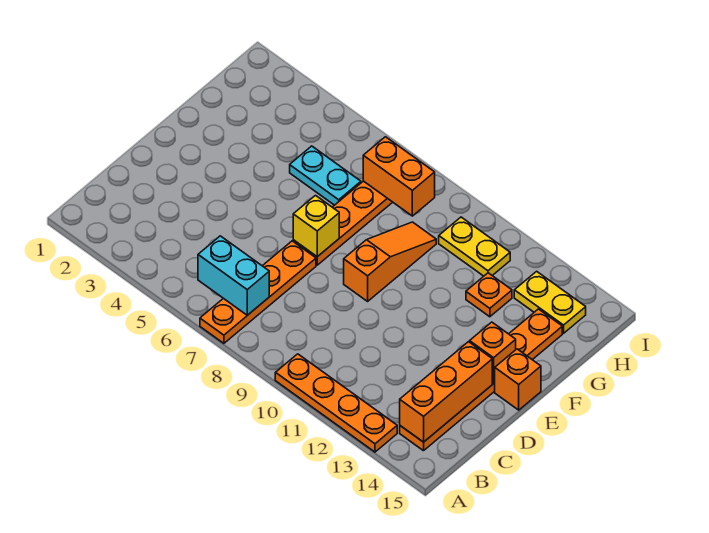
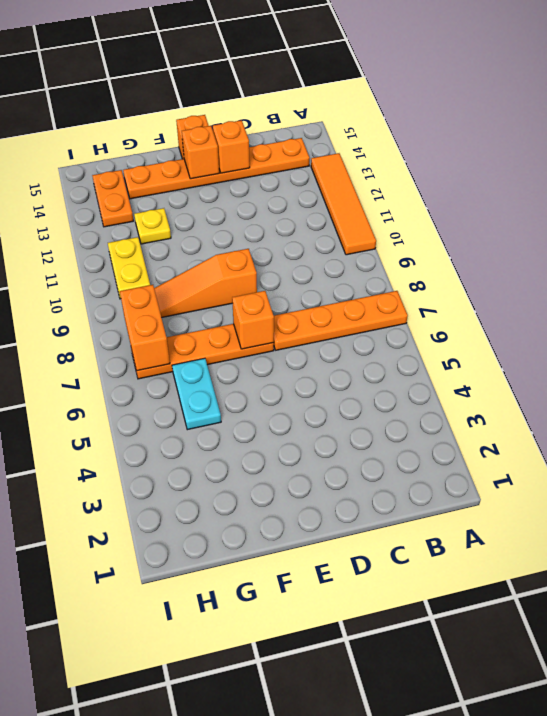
orange plate A10:A13 level 1 -> orange tile A10:A13 level 1
cyan brick B6:B7 level 2 -> none
orange brick B14:D14 level 2 -> orange brick D14 level 2
yellow brick E7 level 2 -> orange brick E7 level 2
orange plate G12 level 1 -> yellow plate G12 level 1
yellow plate H13:H14 level 1 -> orange plate H13:H14 level 1

